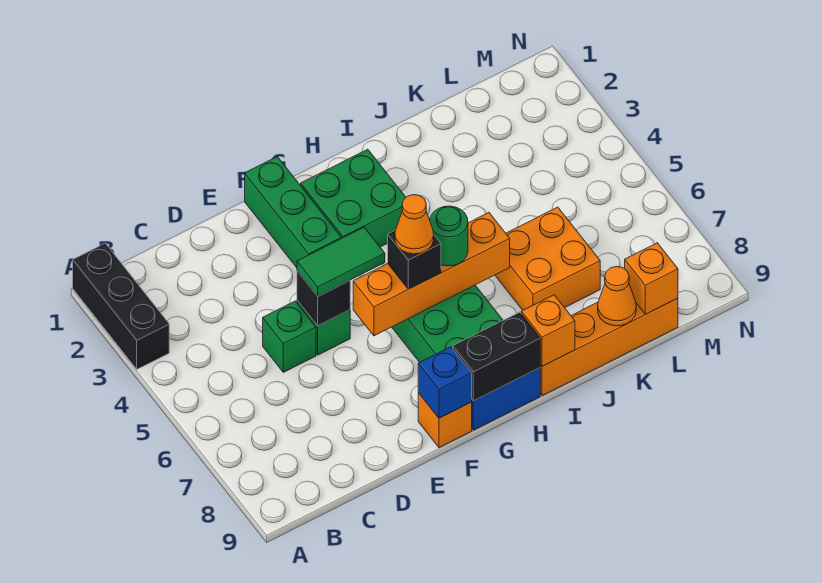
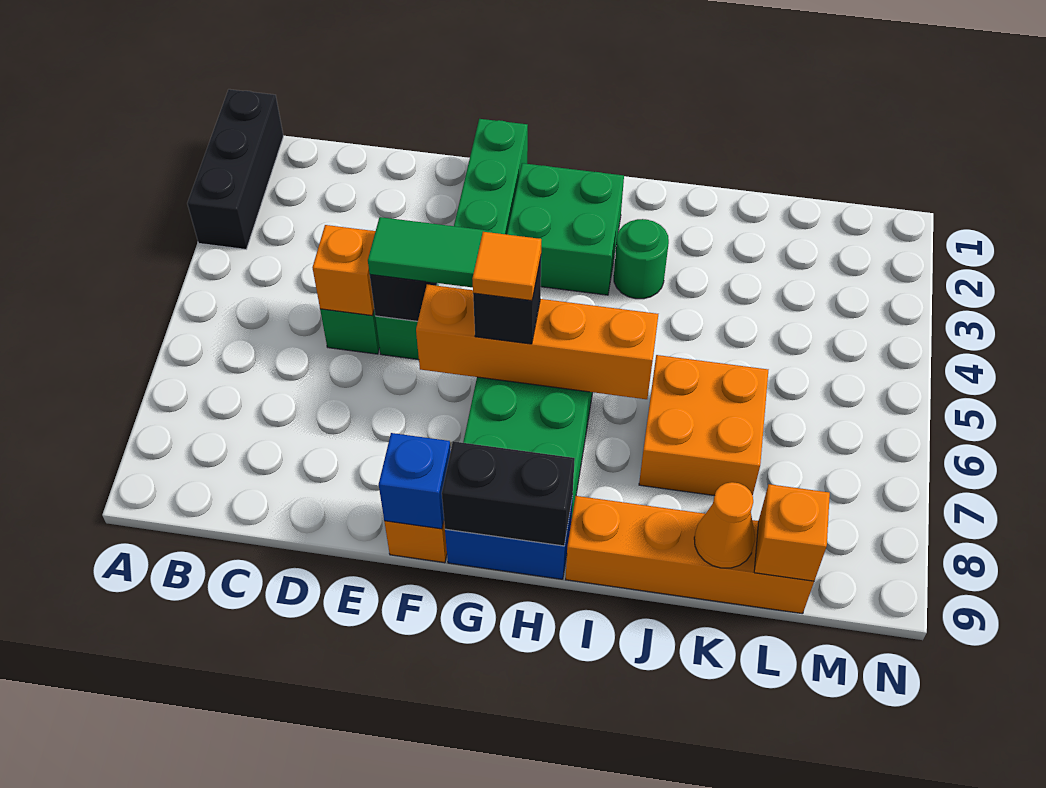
orange cone G6 level 4 -> orange tile G6 level 4
green round brick H6 level 3 -> green round brick I3 level 1
orange brick I9 level 2 -> orange brick D5 level 2

